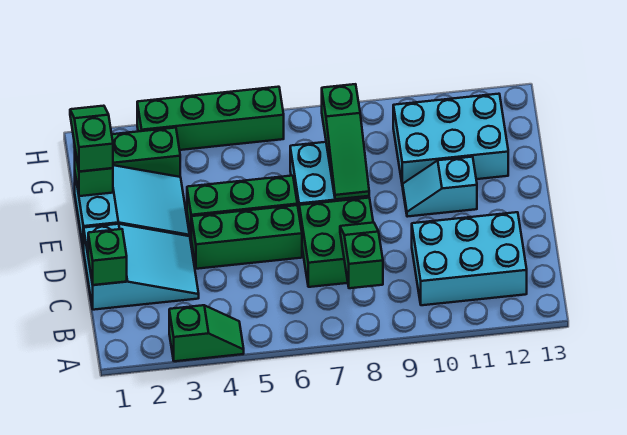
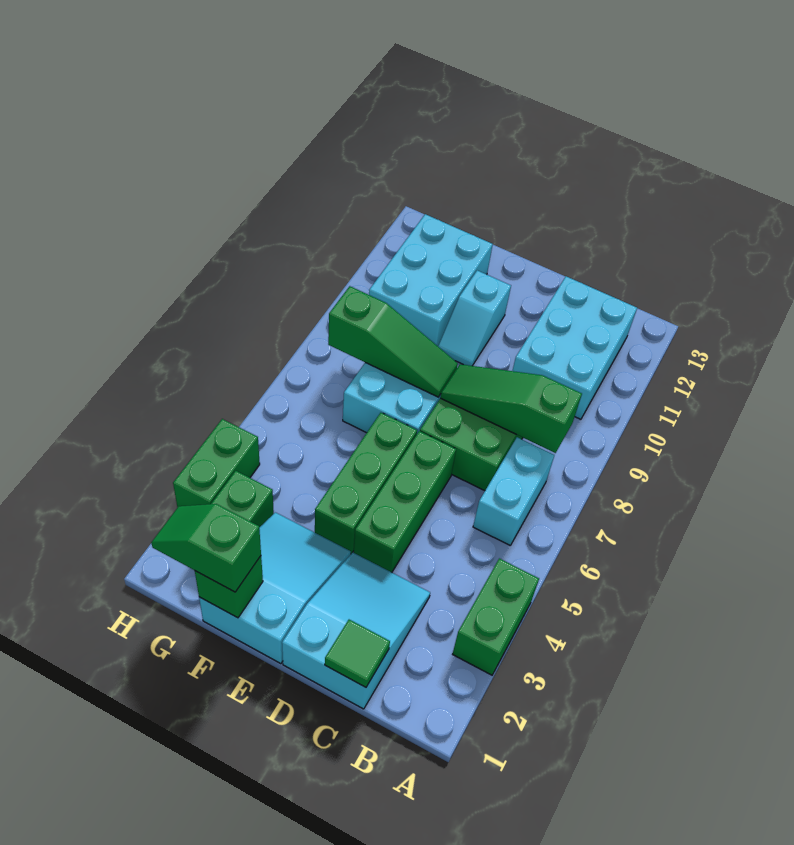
green slope A3:A4 level 1 top 3 -> green brick A3:A4 level 1
none -> cyan brick B6:B7 level 1
green slope B8:C8 level 2 top B -> green slope B8:D8 level 2 top B
green brick C1 level 2 -> green tile C1 level 2
green brick H3:H6 level 1 -> green brick H3:H4 level 1

